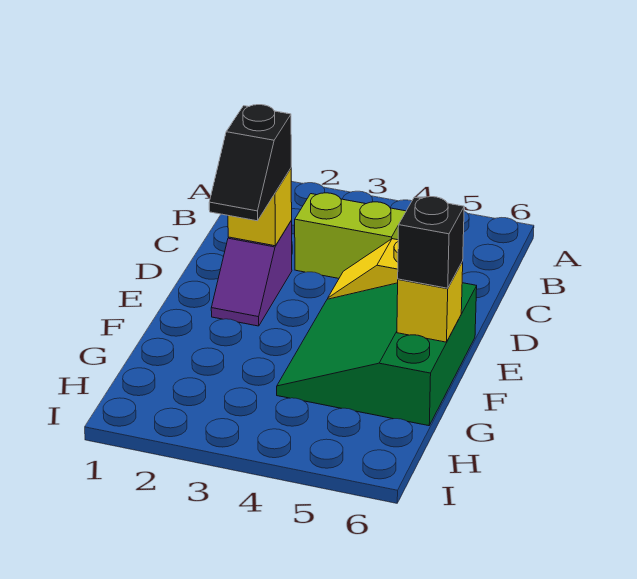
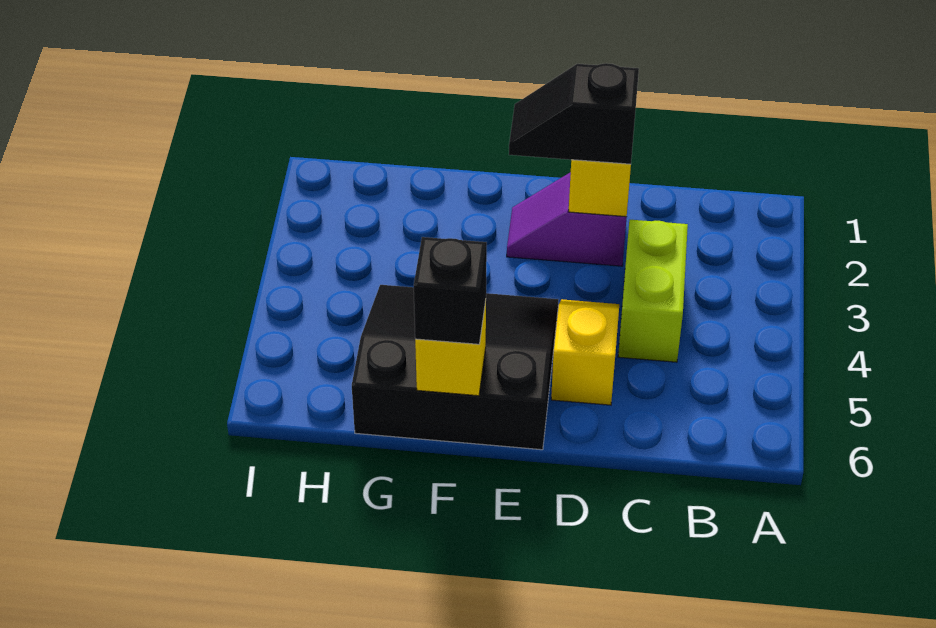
green slope E4:G6 level 1 top 6 -> black slope E4:G6 level 1 top 6

